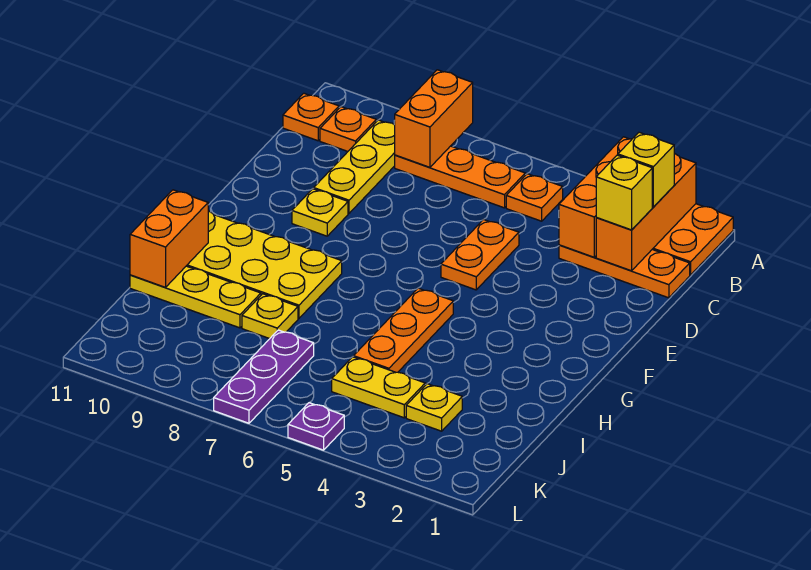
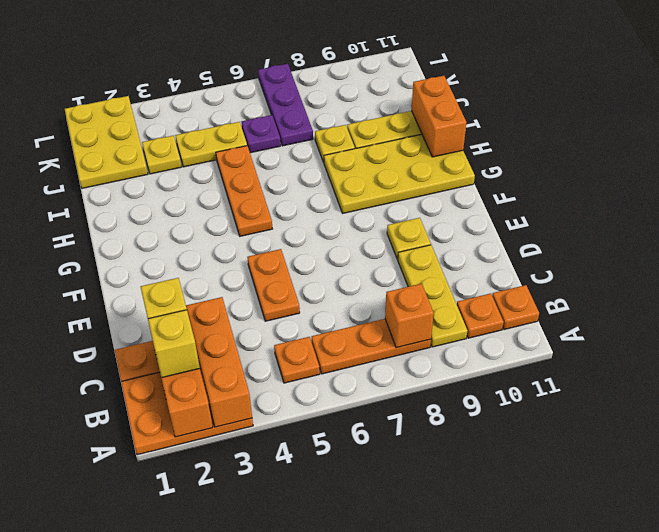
orange brick A8:B8 level 2 -> orange brick B8 level 2
none -> yellow plate J1:L2 level 1
purple plate L5 level 1 -> purple plate J6 level 1

